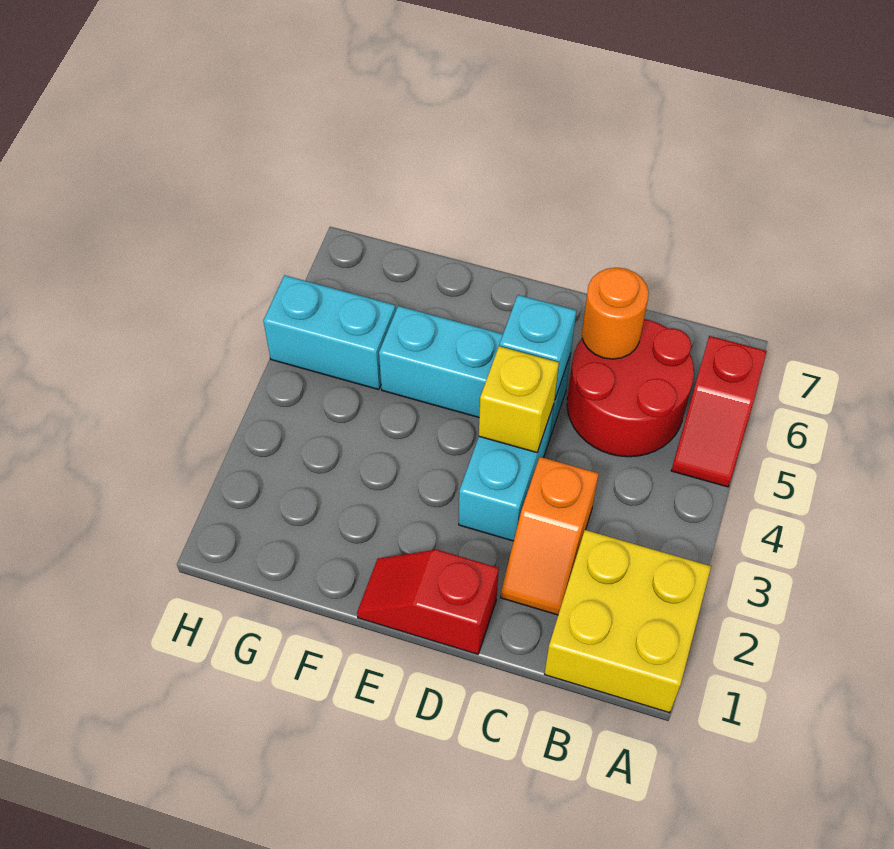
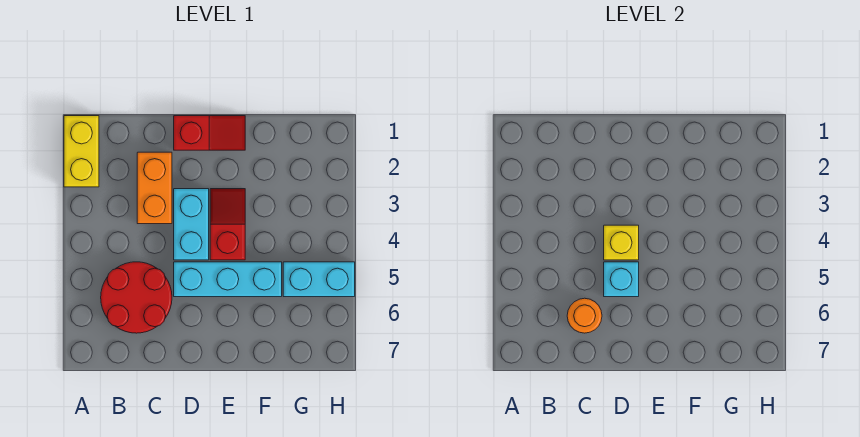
yellow brick A1:B2 level 1 -> yellow brick A1:A2 level 1
red slope A5:A6 level 1 top 6 -> red slope E3:E4 level 1 top 4
orange slope C2:C3 level 1 top 3 -> orange brick C2:C3 level 1

